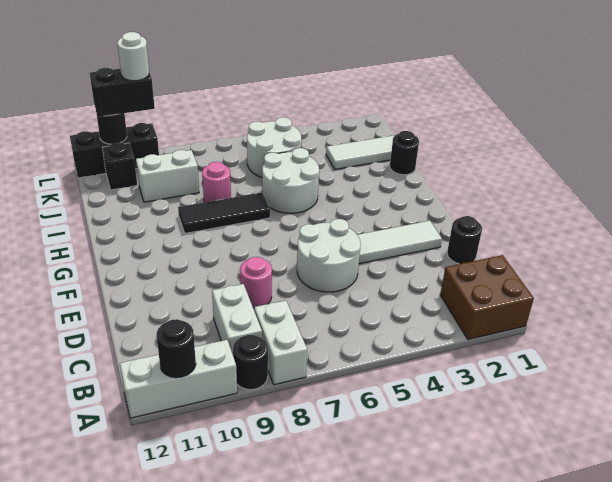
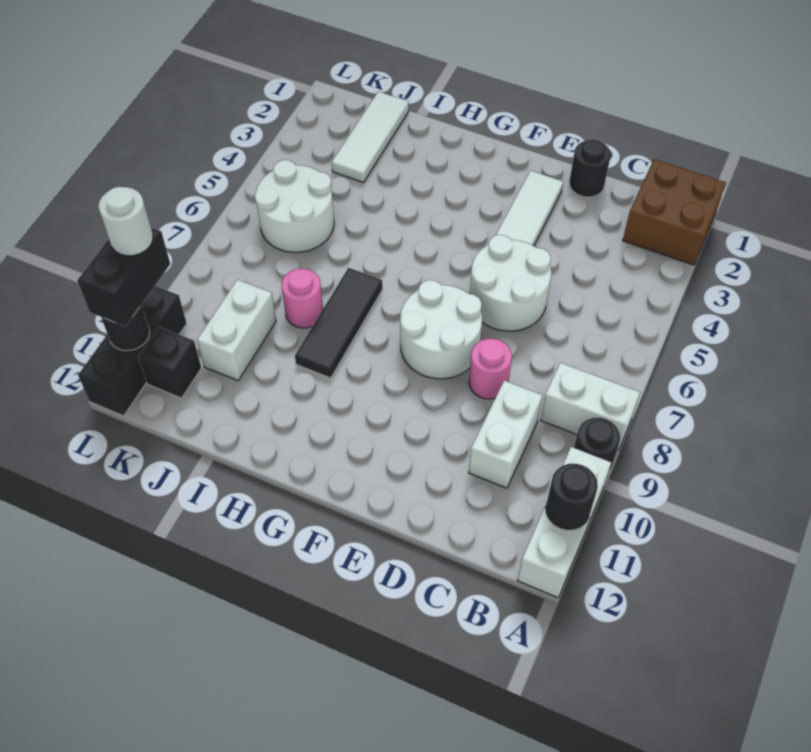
white brick B9:C9 level 1 -> white brick C9:C10 level 1
white round brick H5:I6 level 1 -> white round brick E7:F8 level 1
black round brick I1 level 1 -> none

